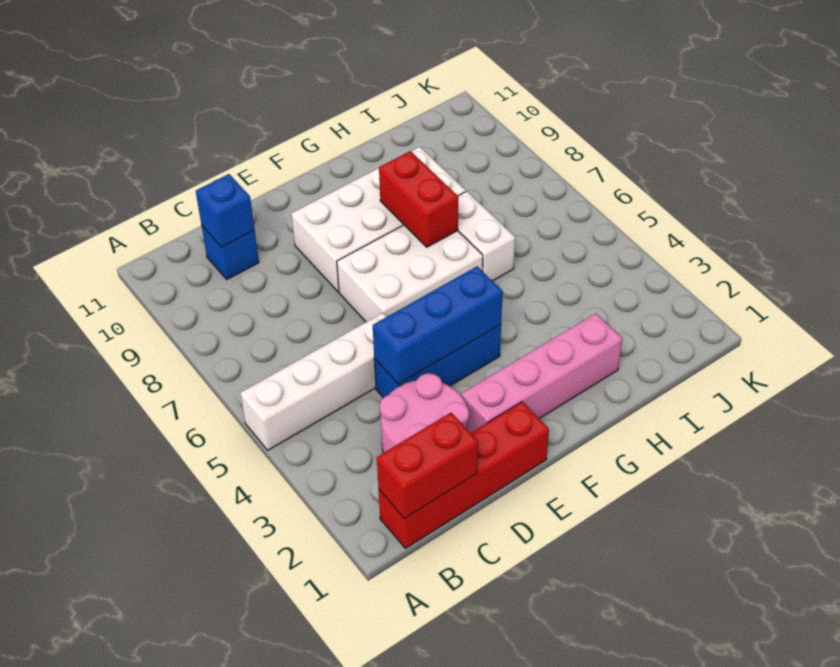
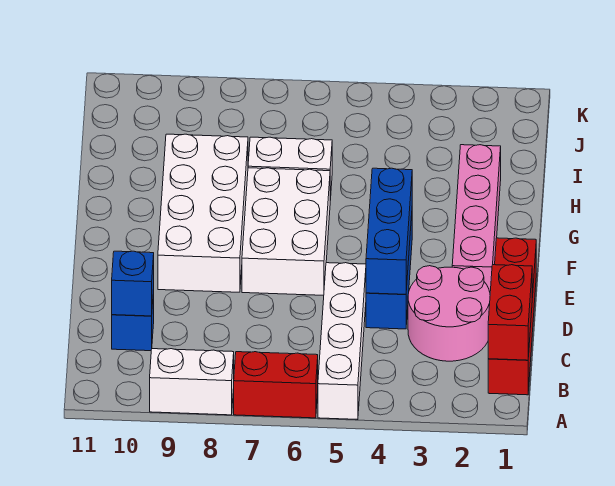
none -> white brick A8:A9 level 1
red brick G7:G8 level 2 -> red brick A6:A7 level 1

